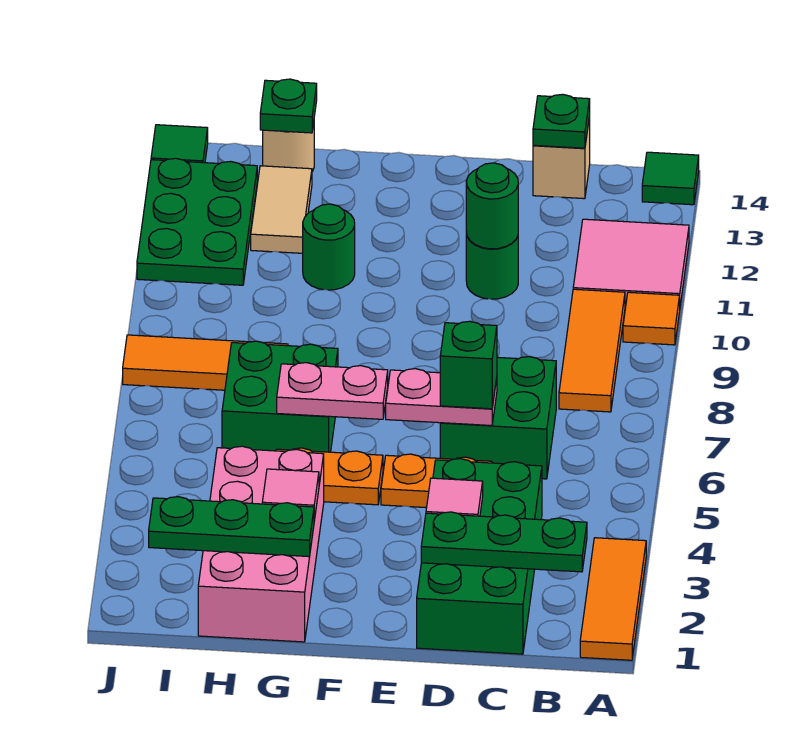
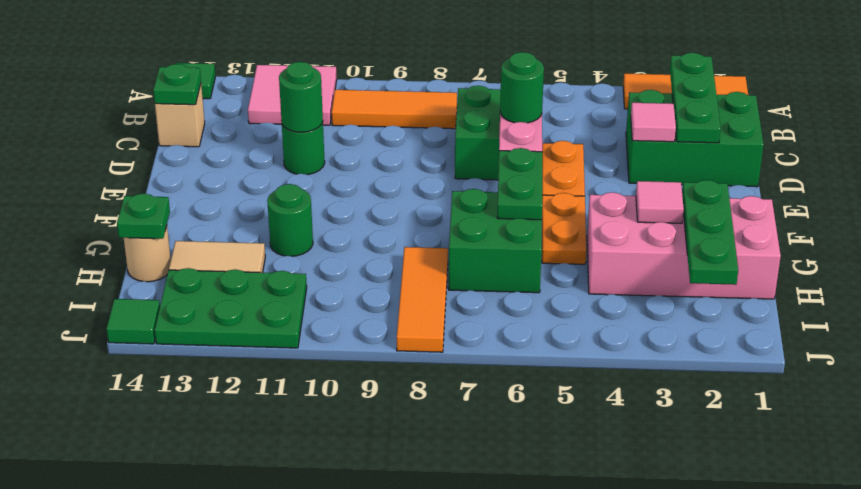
orange tile A10 level 1 -> none
green brick C1:D4 level 1 -> green brick C1:D3 level 1
green brick D6 level 3 -> green round brick D6 level 3
pink plate F6:G6 level 2 -> green plate F6:G6 level 2

